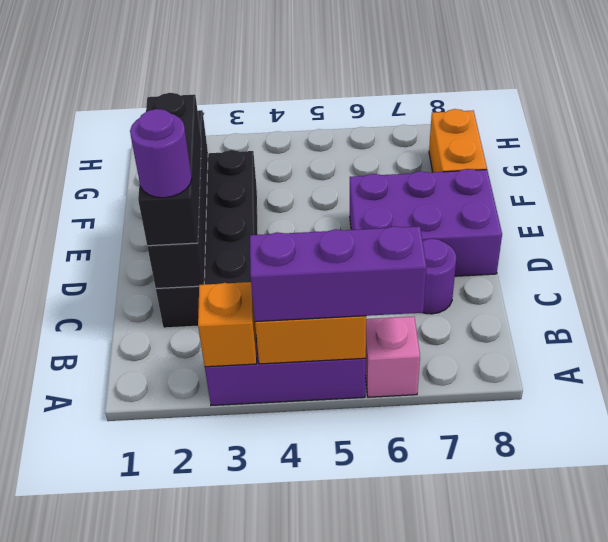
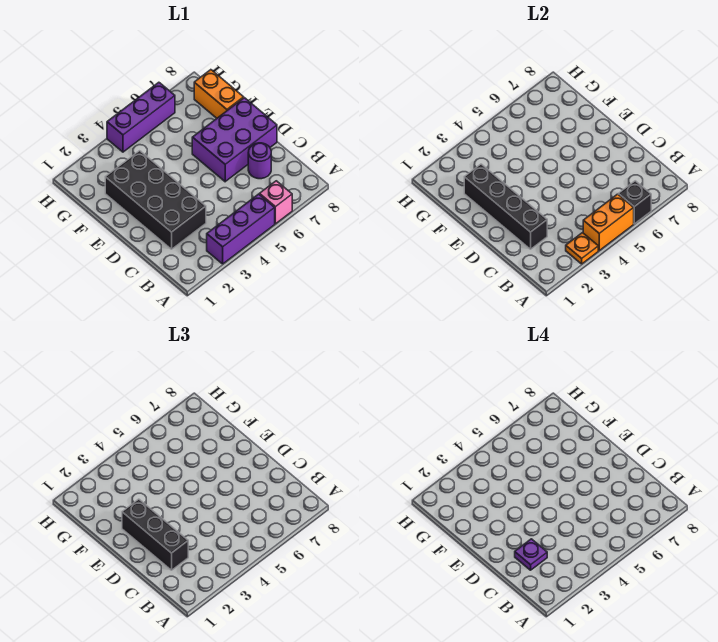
orange brick A3 level 2 -> orange plate A3 level 2
purple brick A4:A6 level 3 -> purple brick H4:H6 level 1
none -> black brick A6 level 2
purple round brick C2 level 4 -> purple plate C2 level 4

